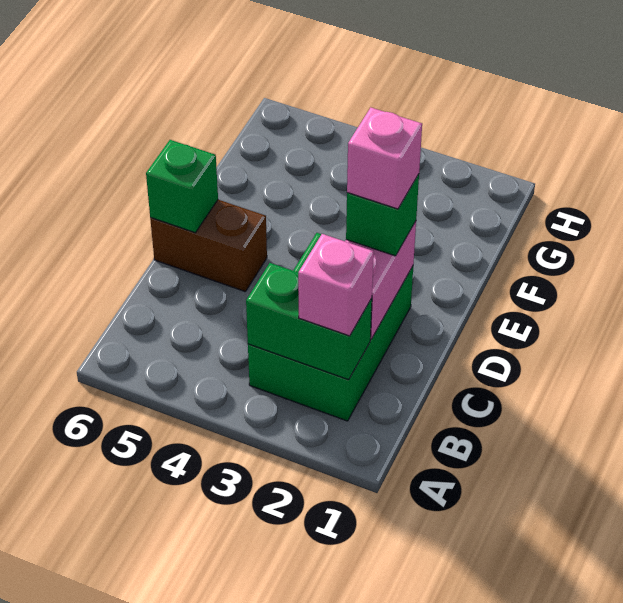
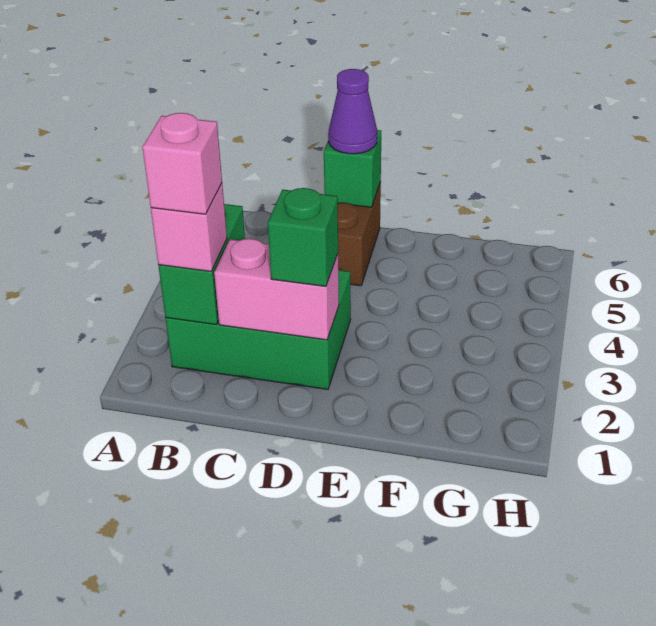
pink brick D2 level 4 -> pink brick B2 level 4
none -> purple cone D6 level 3

